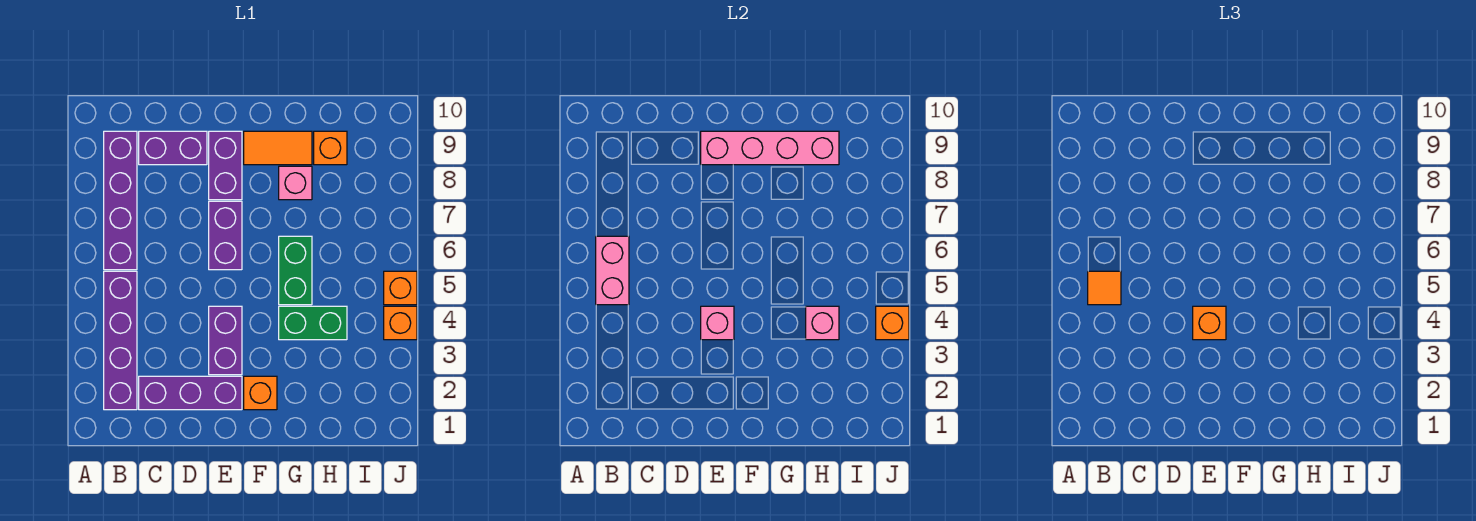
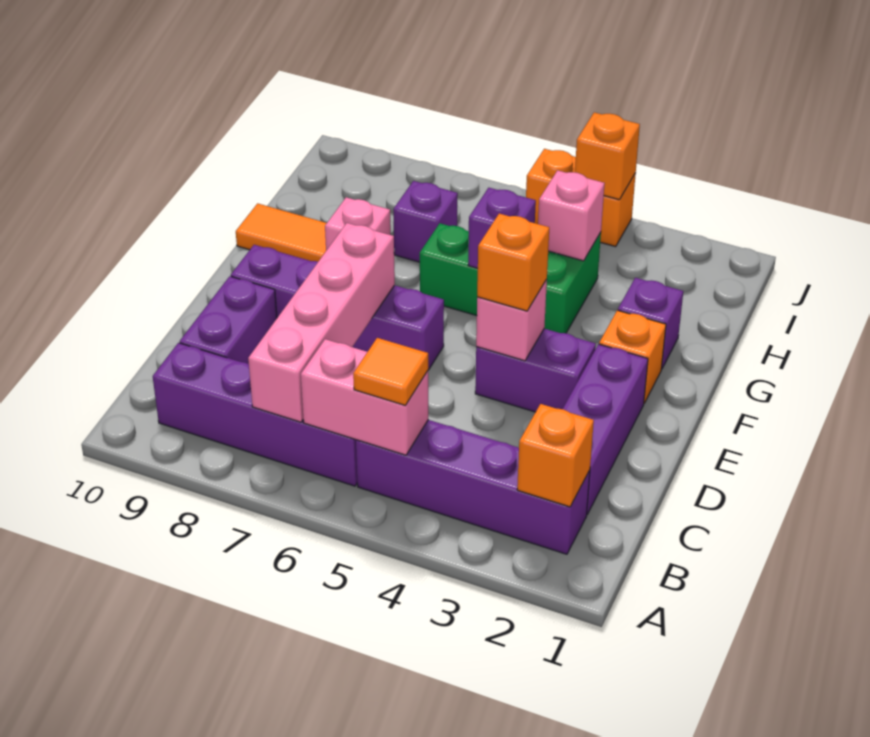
pink brick E9:H9 level 2 -> pink brick B7:E7 level 2
orange tile F9:G9 level 1 -> orange tile G9:G10 level 1
none -> purple brick G2 level 1
none -> purple brick G5 level 2
none -> purple brick H7 level 1
orange brick H9 level 1 -> orange brick B2 level 2

